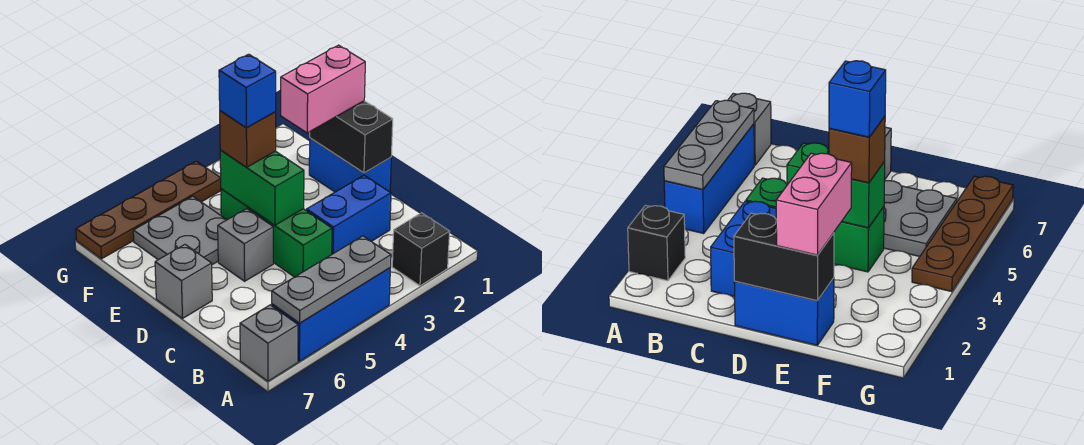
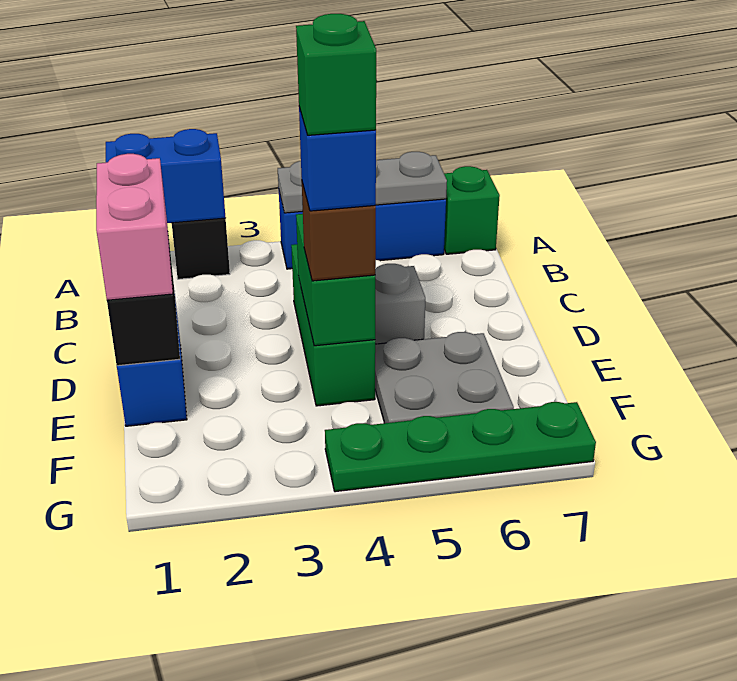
grey brick A7 level 1 -> green brick A7 level 1
blue brick C2:C3 level 1 -> blue brick A1:A2 level 2
grey brick D7 level 1 -> none
pink brick E1:E2 level 3 -> pink brick D1:E1 level 3
none -> green brick E4 level 5
brown plate G4:G7 level 1 -> green plate G4:G7 level 1

